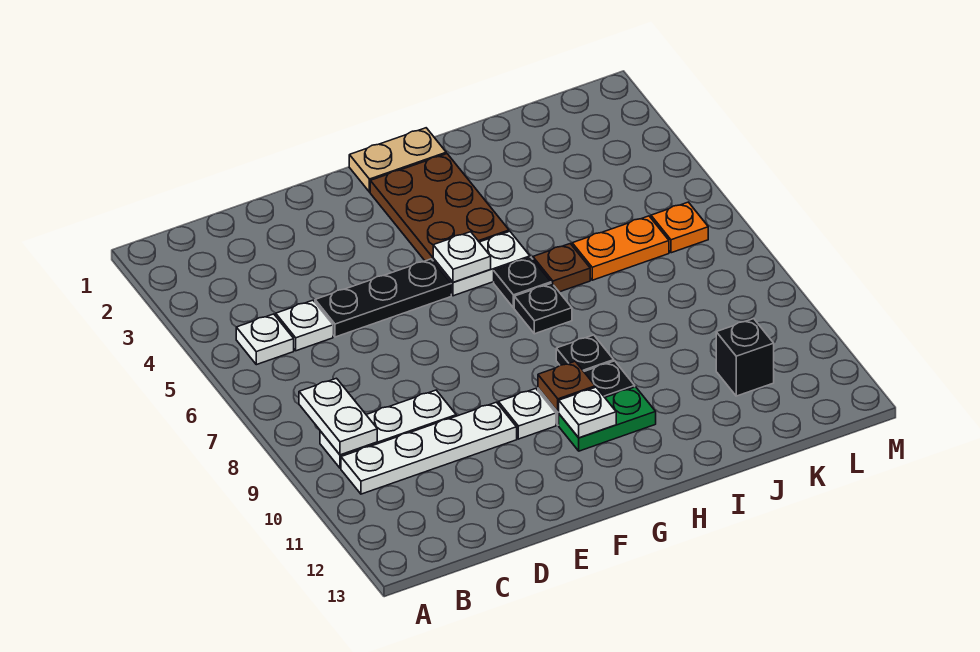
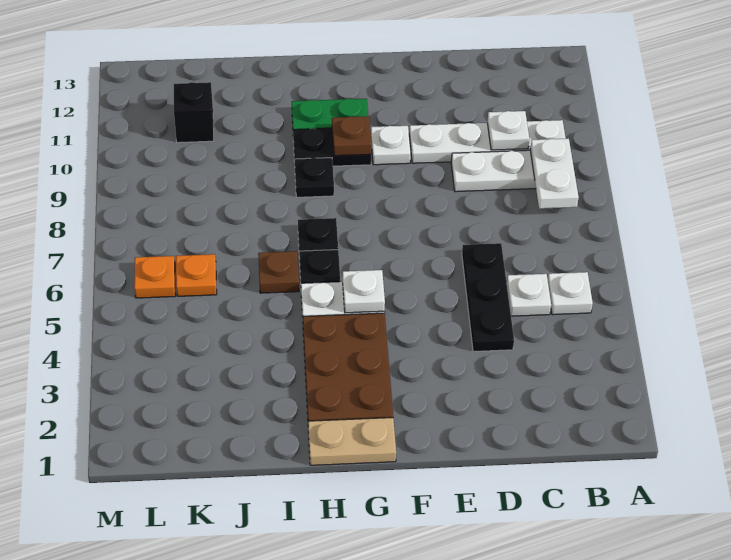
black plate D5:F5 level 1 -> black plate D4:D6 level 1
white plate G11 level 2 -> white plate C10 level 2
orange plate J6:K6 level 1 -> orange plate K6 level 1

